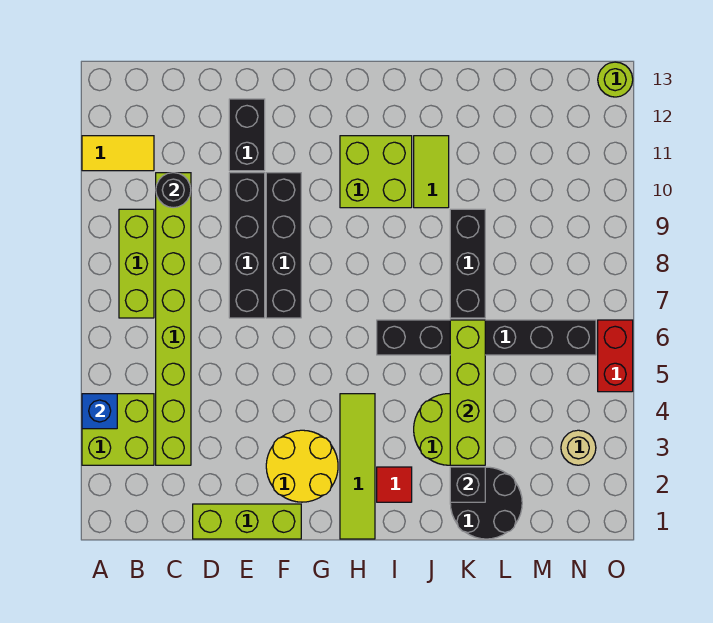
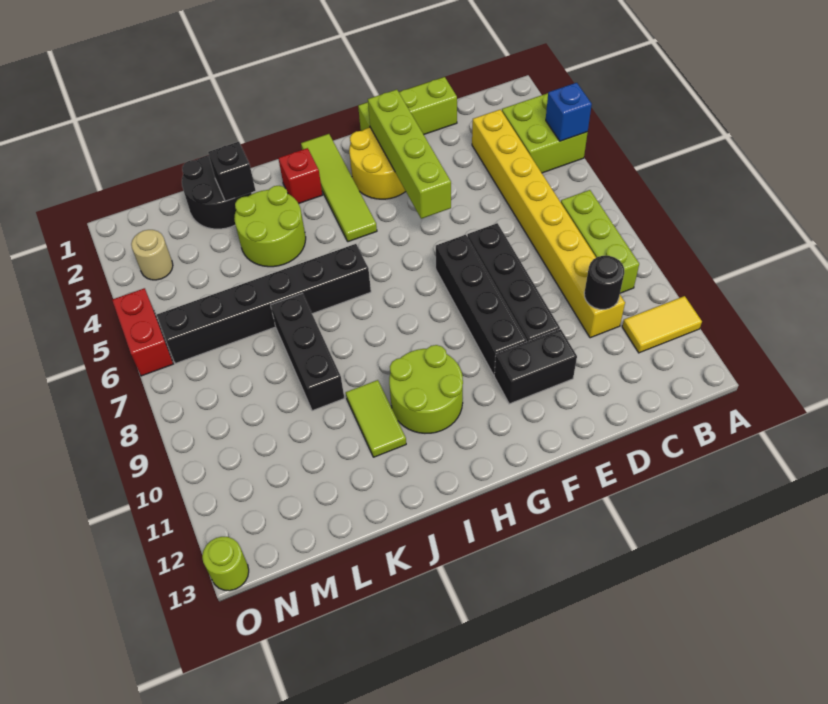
lime brick C3:C10 level 1 -> yellow brick C3:C10 level 1
black brick E11:E12 level 1 -> black brick E11:F11 level 1
lime brick H10:I11 level 1 -> lime round brick H10:I11 level 1
red tile I2 level 1 -> red brick I2 level 1
lime brick K3:K6 level 2 -> lime brick F2:F5 level 2

